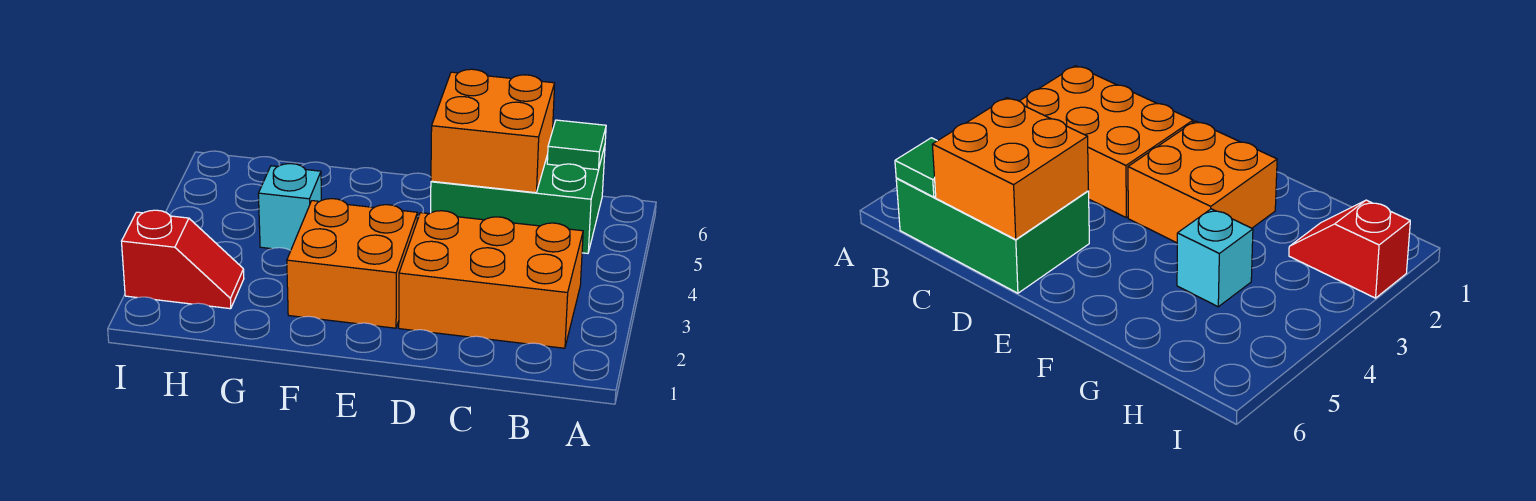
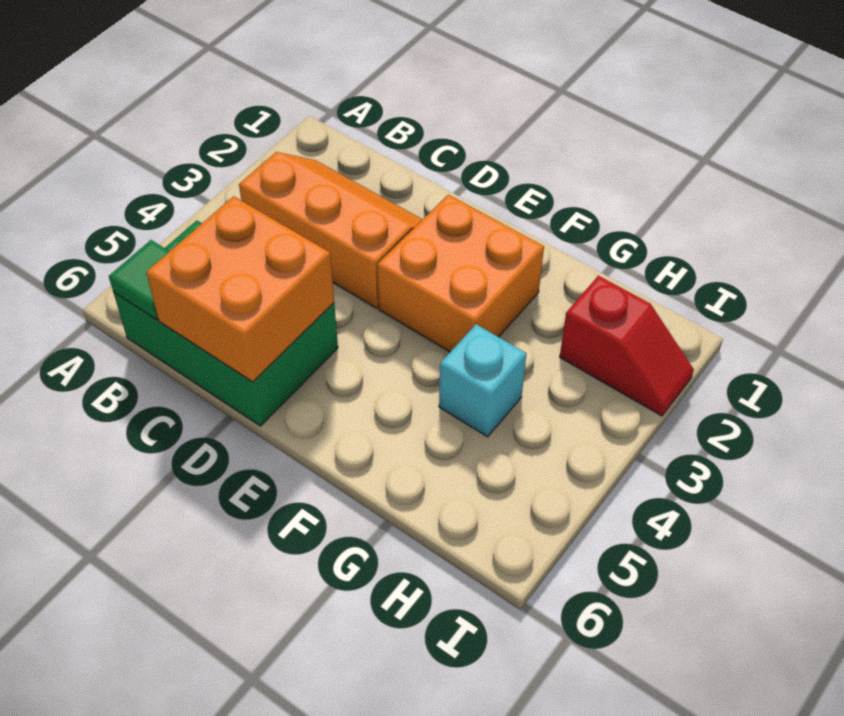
orange brick B2:D3 level 1 -> orange slope B2:D3 level 1 top 3
red slope H2:I2 level 1 top I -> red slope H2:I2 level 1 top H

